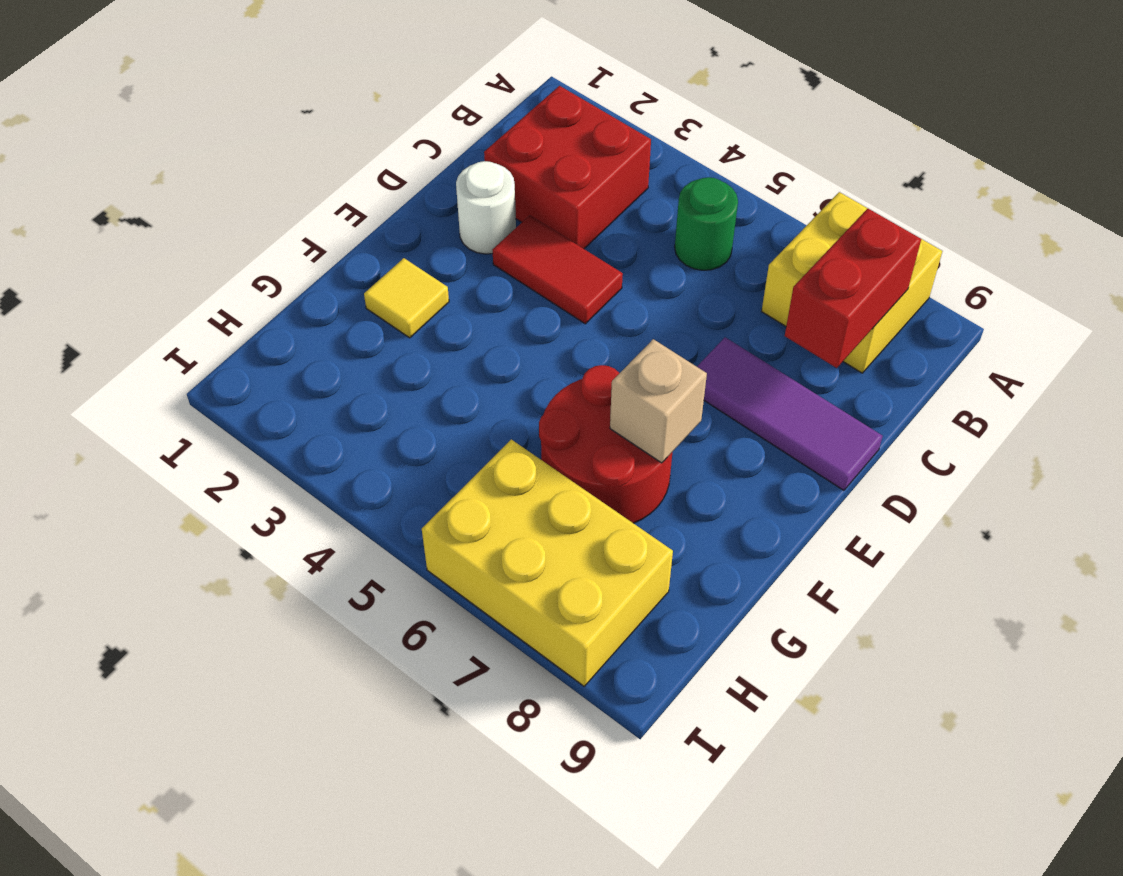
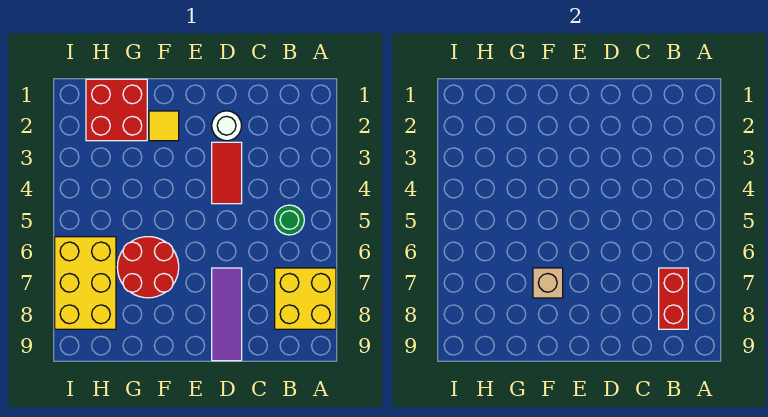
red brick B2:C3 level 1 -> red brick G1:H2 level 1
red brick B8:C8 level 2 -> red brick B7:B8 level 2

